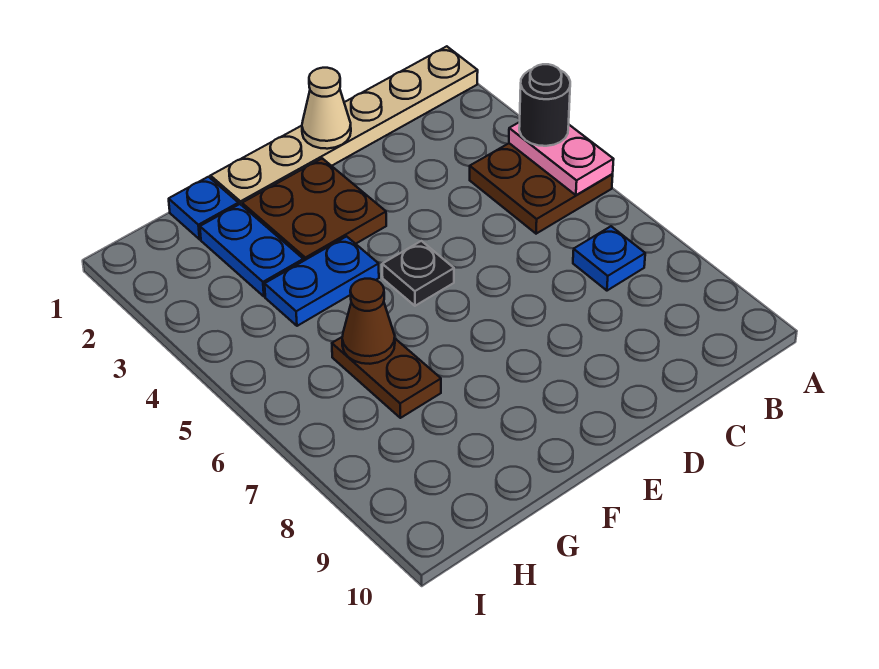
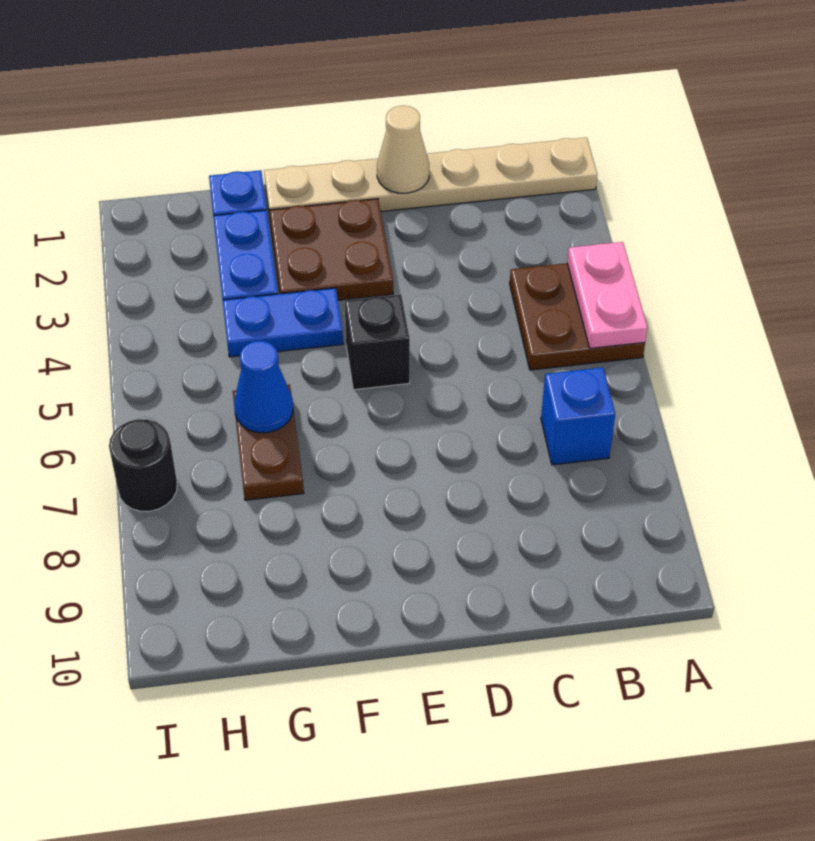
black round brick A4 level 3 -> black round brick I7 level 1
blue plate B7 level 1 -> blue brick B7 level 1
black plate E5 level 1 -> black brick E5 level 1
brown cone G6 level 2 -> blue cone G6 level 2

